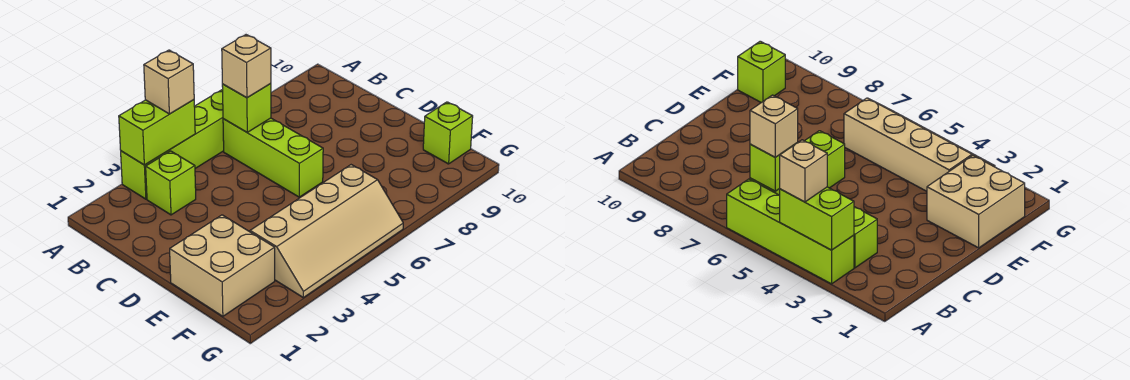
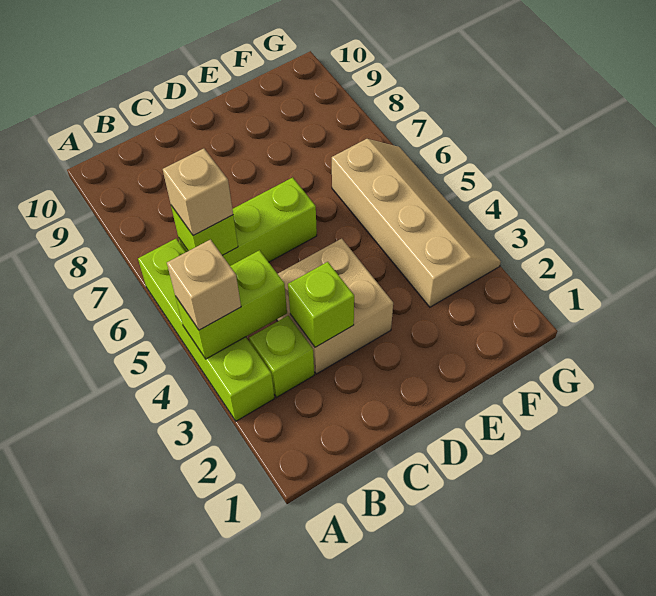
lime brick A3:A4 level 2 -> lime brick A4:B4 level 2
tan brick E1:F2 level 1 -> tan brick C3:D4 level 1
lime brick F10 level 1 -> lime brick C3 level 2

